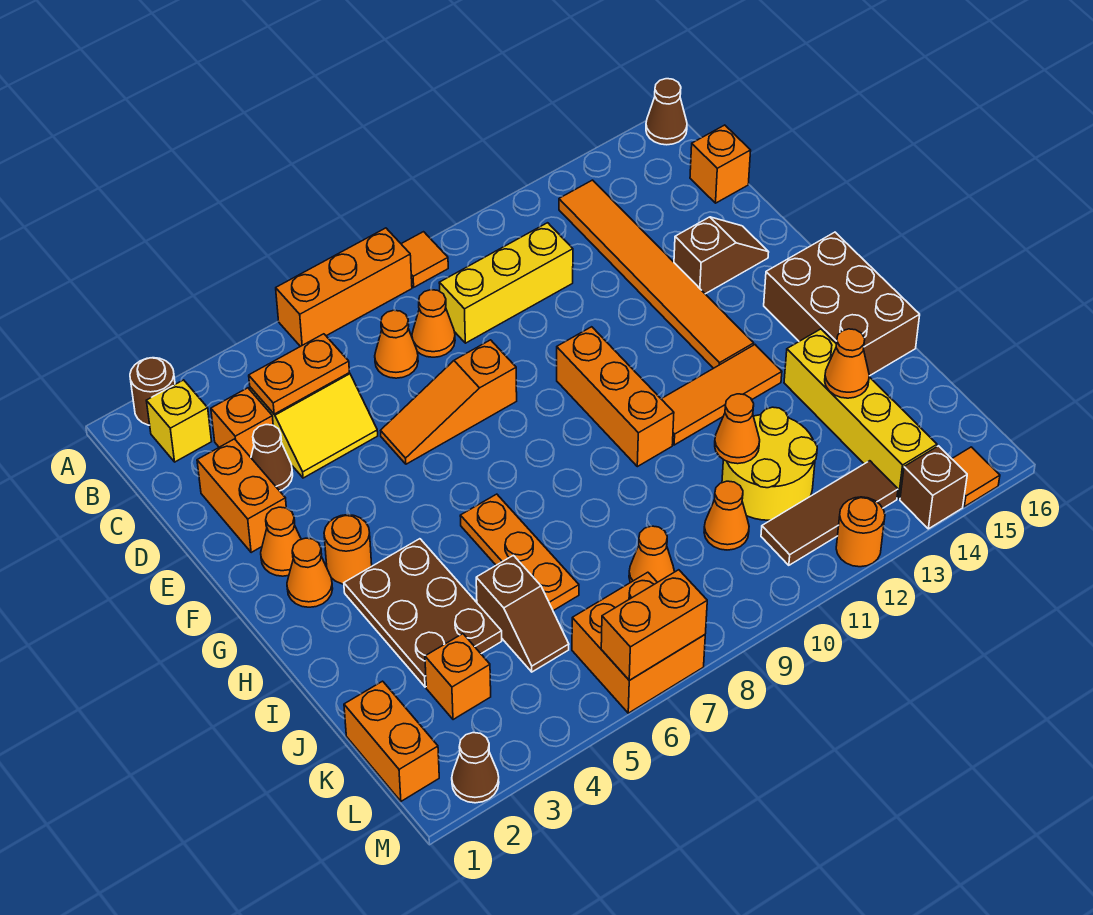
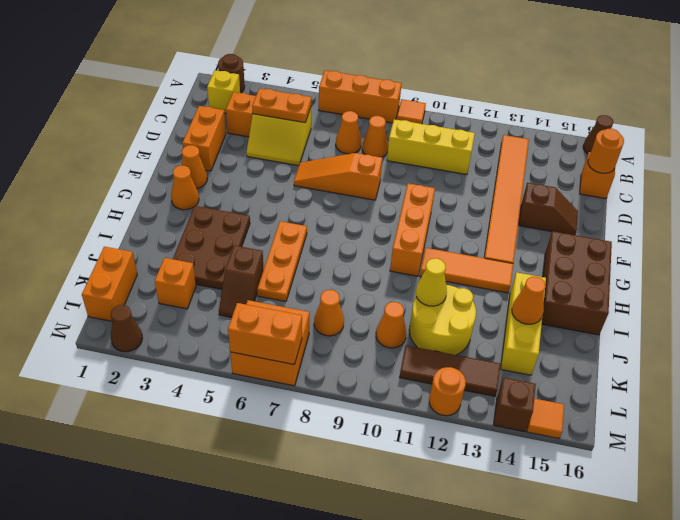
brown cone D3 level 1 -> none
orange round brick G3 level 1 -> orange round brick C16 level 2
yellow brick I14:L14 level 1 -> yellow brick I14:K14 level 1
orange cone J11 level 2 -> yellow cone J11 level 2

